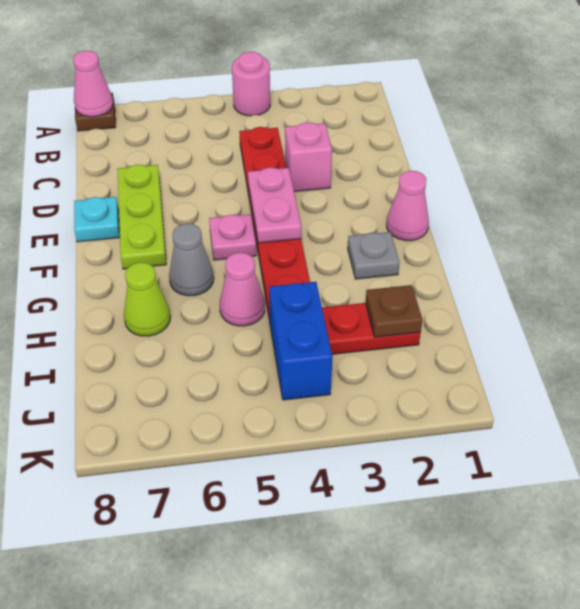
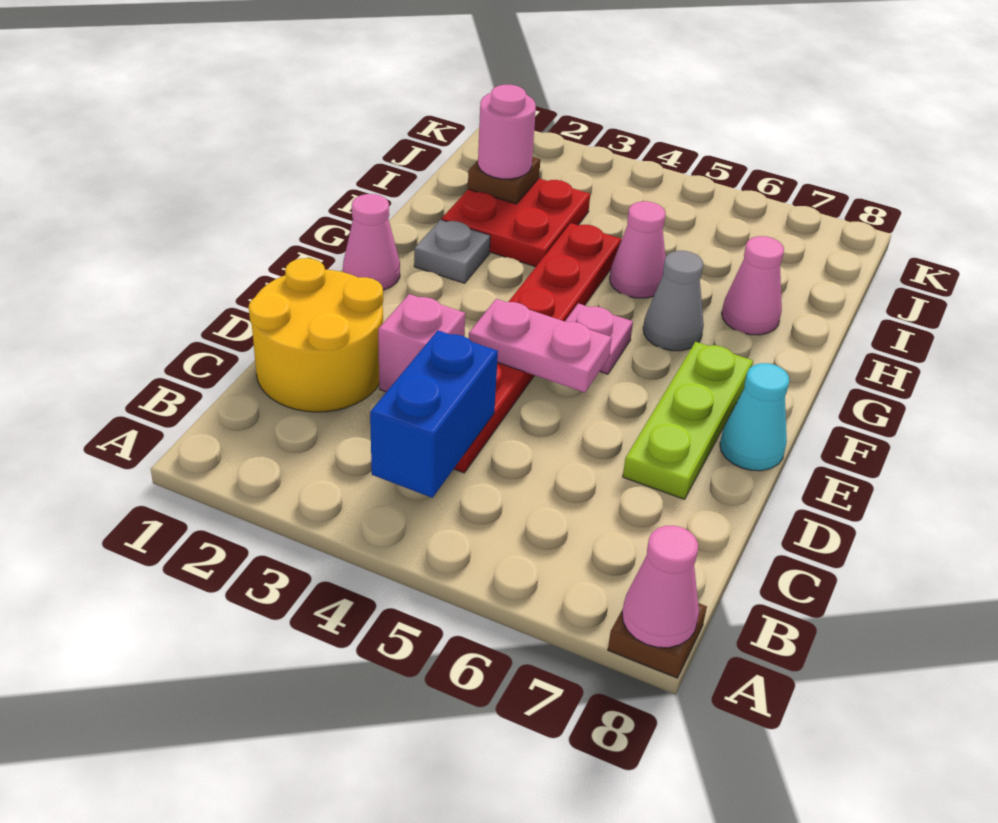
pink round brick A4 level 1 -> pink round brick I2 level 3
none -> yellow round brick C1:D2 level 1
pink plate E4:F4 level 2 -> pink plate E4:E5 level 2
cyan plate E8 level 1 -> cyan cone E8 level 1
lime cone H7 level 1 -> pink cone H7 level 1
red plate I2:I3 level 1 -> red plate H2:I3 level 1
blue brick I4:J4 level 1 -> blue brick B4:C4 level 2

